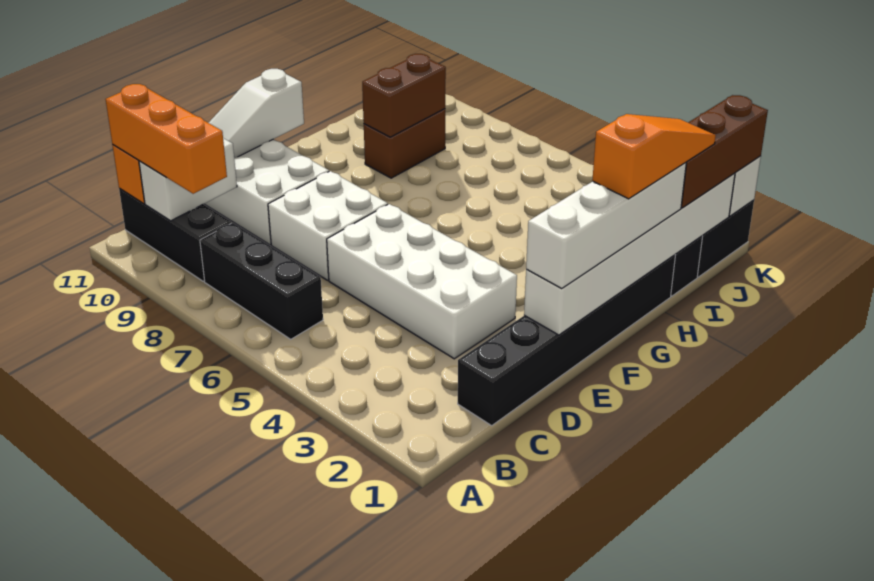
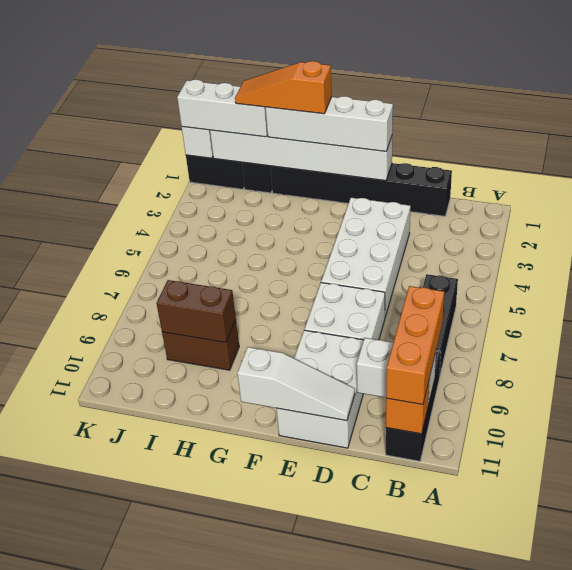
brown brick I1:K1 level 3 -> white brick I1:K1 level 3

